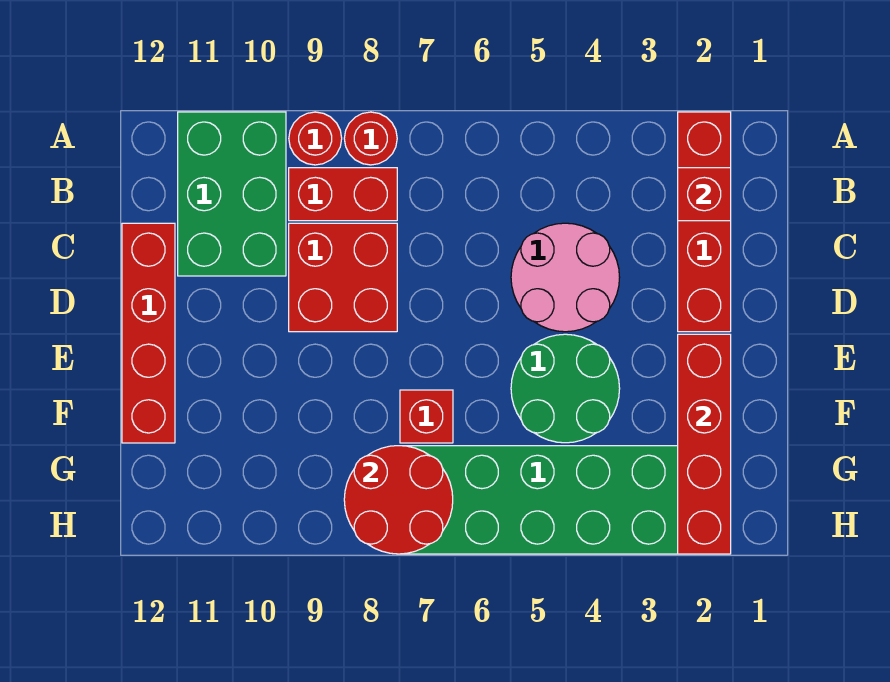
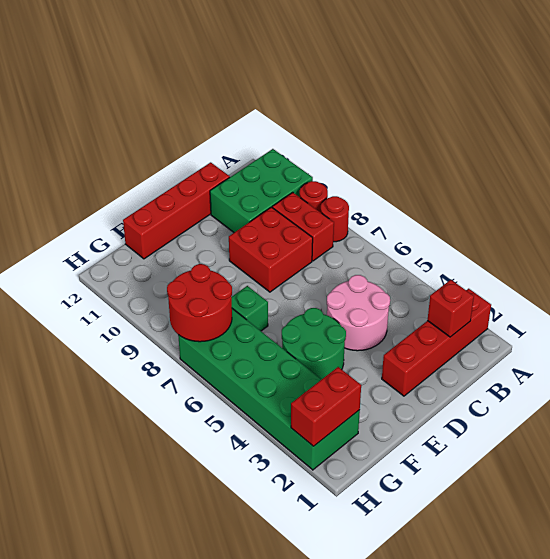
red brick E2:H2 level 2 -> red brick G2:H2 level 2
red brick F7 level 1 -> green brick F7 level 1

